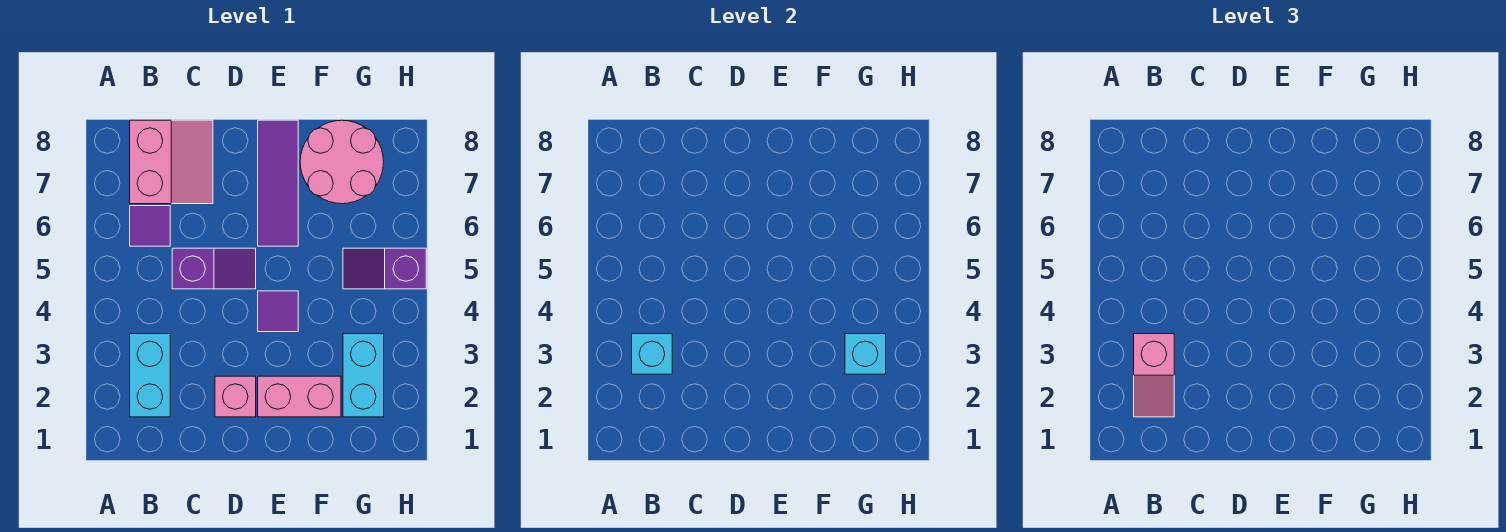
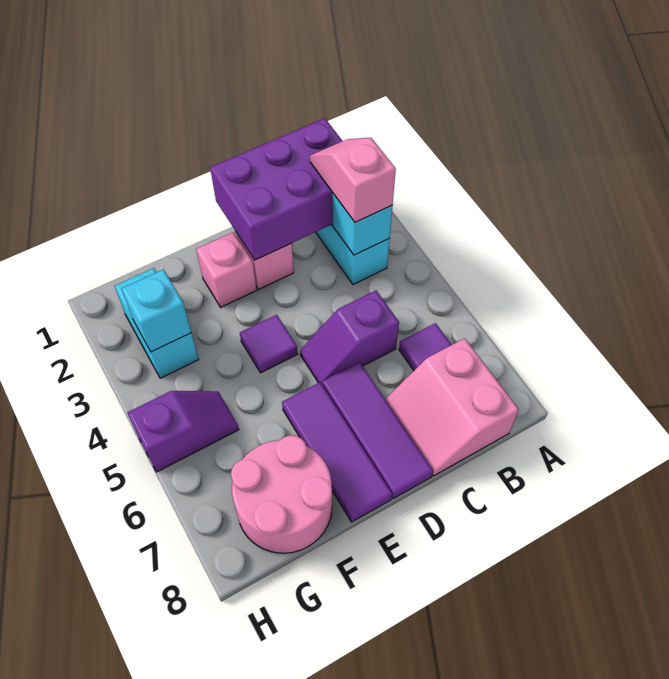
none -> purple brick B1:D2 level 2
none -> purple tile D6:D8 level 1
pink brick E2:F2 level 1 -> pink brick E2 level 1

